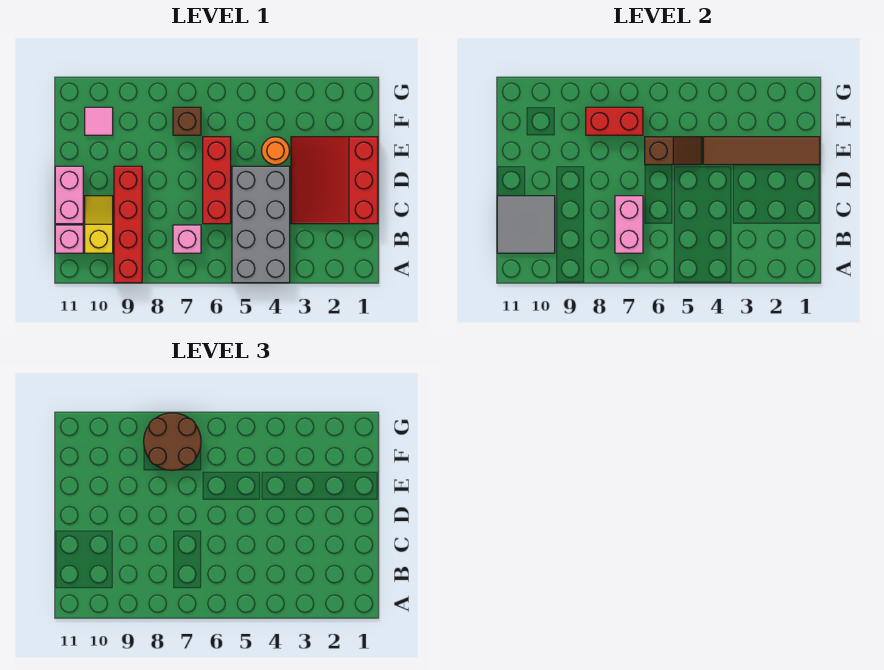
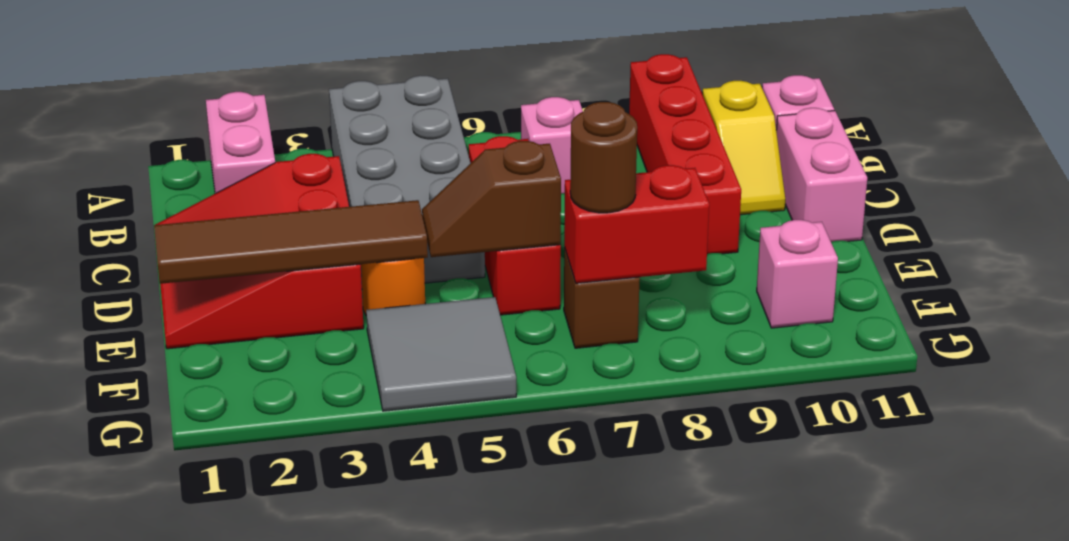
pink brick B7:C7 level 2 -> pink brick A2:B2 level 1
grey tile B10:C11 level 2 -> grey tile F4:G5 level 1
red slope C1:E3 level 1 top 1 -> red slope C1:E3 level 1 top 3
brown round brick F7:G8 level 3 -> brown round brick F7 level 3
pink tile F10 level 1 -> pink brick F10 level 1

